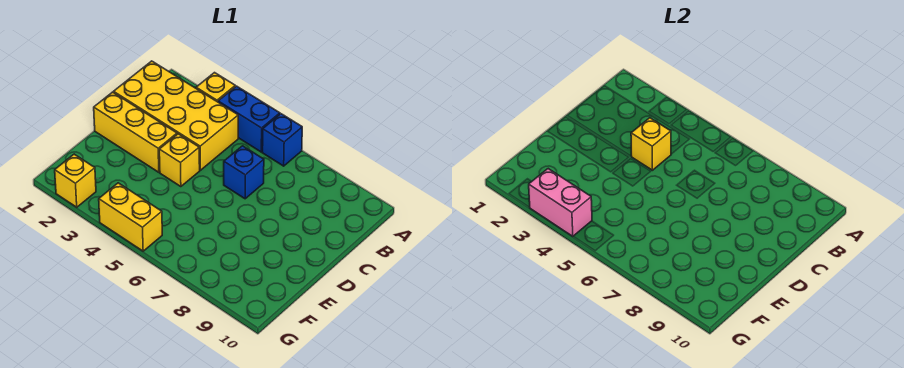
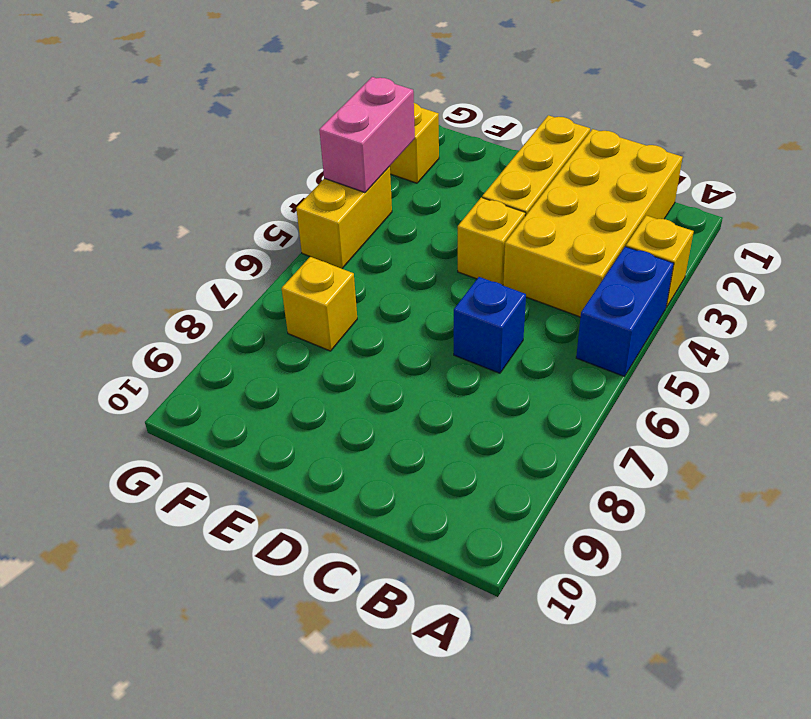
blue brick A6 level 1 -> none
yellow brick C4 level 2 -> yellow brick F7 level 1

